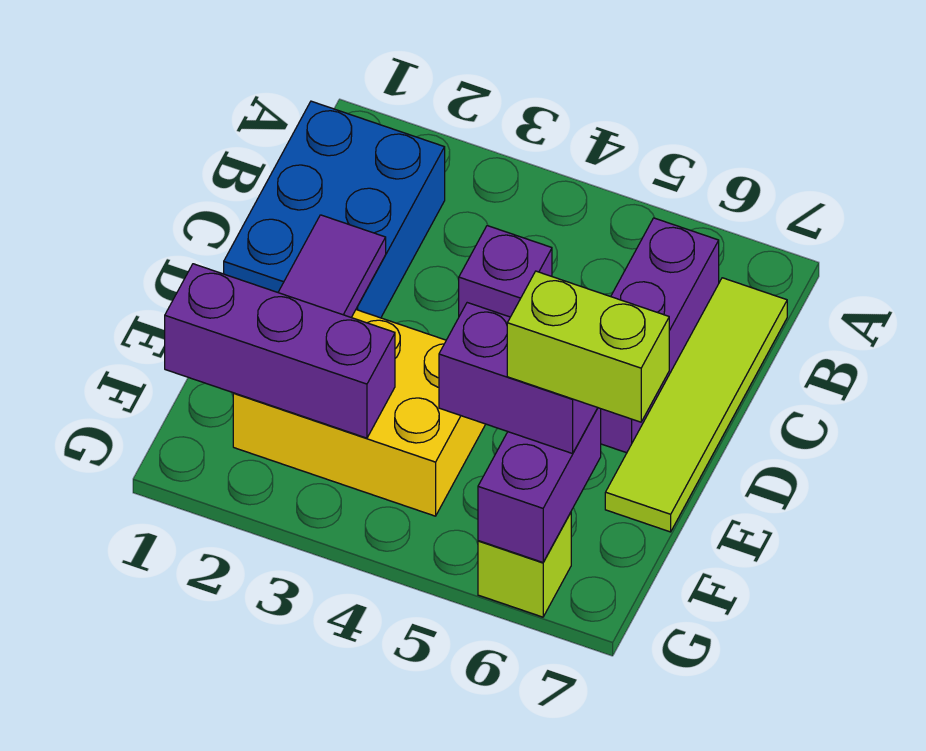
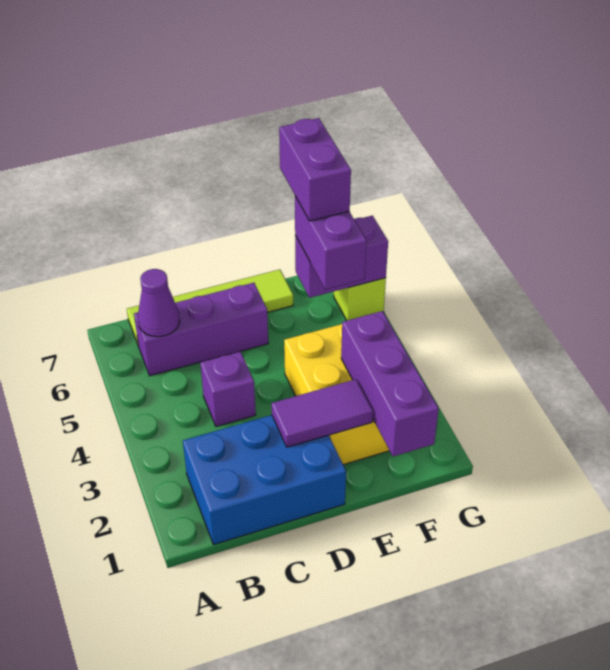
none -> purple cone B6 level 2
lime brick F6:F7 level 4 -> purple brick F6:F7 level 4

